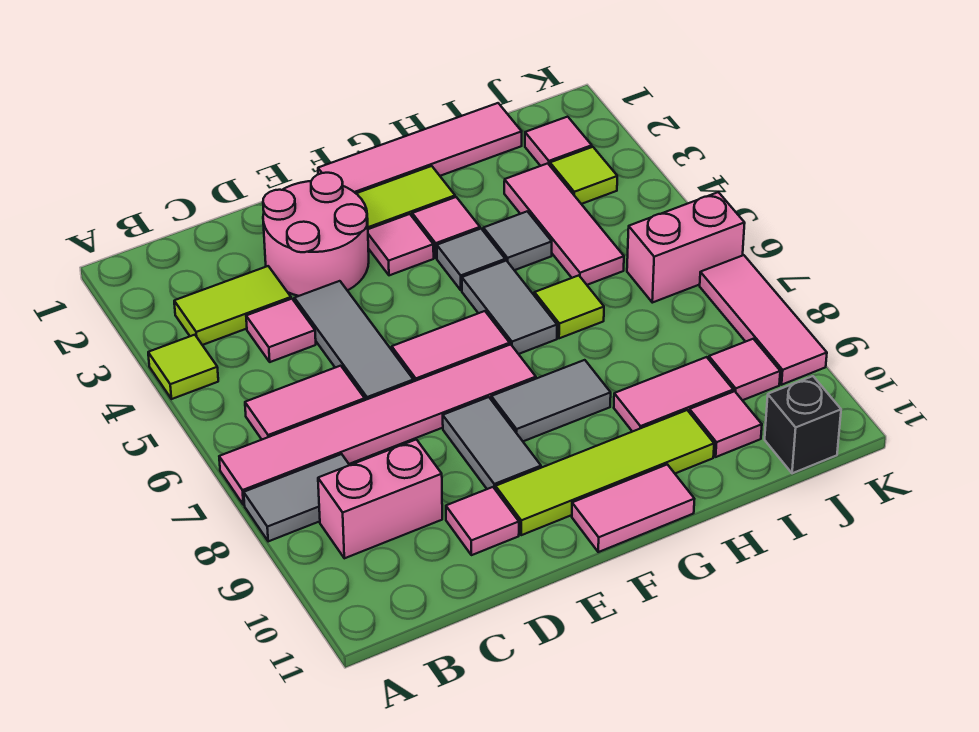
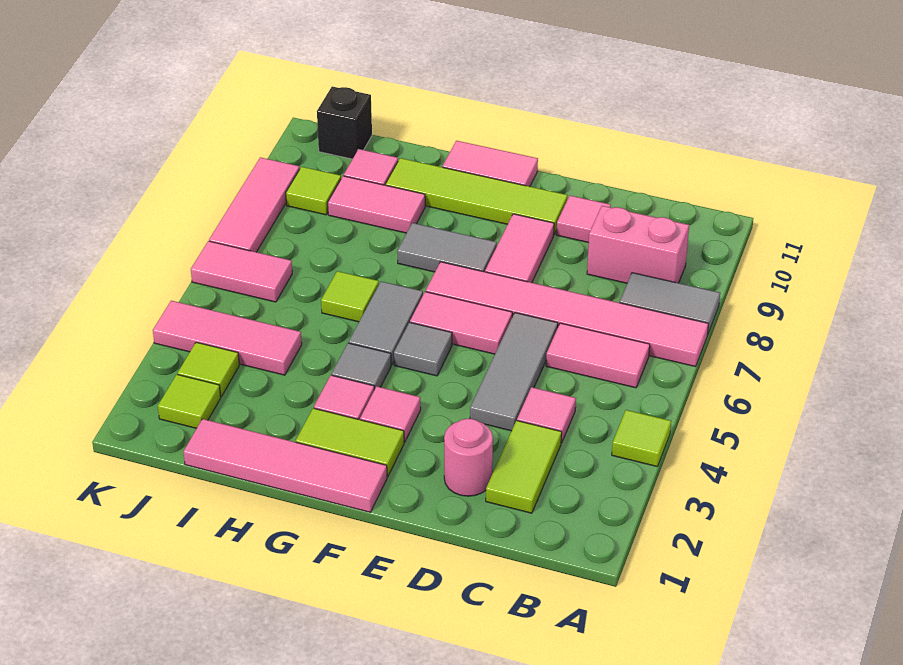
lime tile B3:C3 level 1 -> lime tile C2:C3 level 1
pink round brick D2:E3 level 1 -> pink round brick D2 level 1
grey tile E8:E9 level 1 -> pink tile E8:E9 level 1
grey tile H4 level 1 -> grey tile F5 level 1
pink tile I3:I5 level 1 -> pink tile I4:K4 level 1
pink tile J2 level 1 -> lime tile J2 level 1
pink brick J6:K6 level 1 -> pink tile J6:K6 level 1
pink tile J9 level 1 -> lime tile J9 level 1

